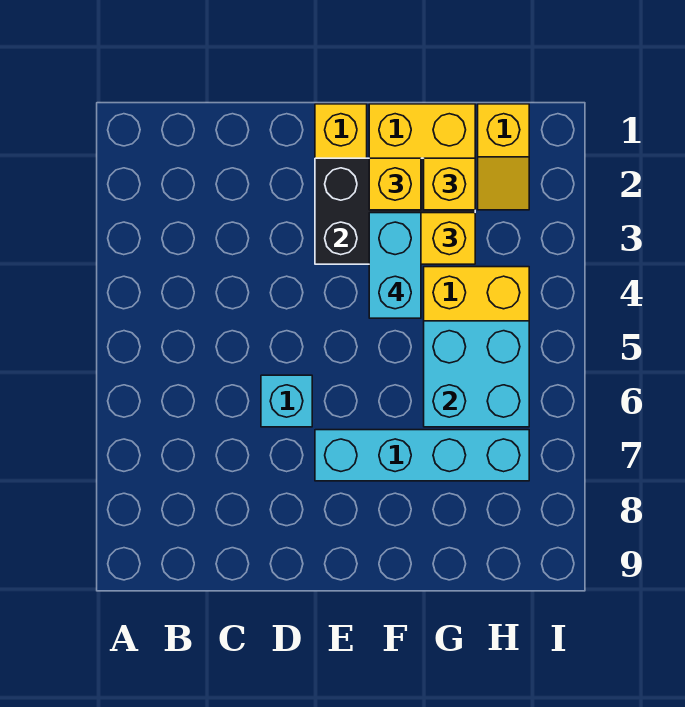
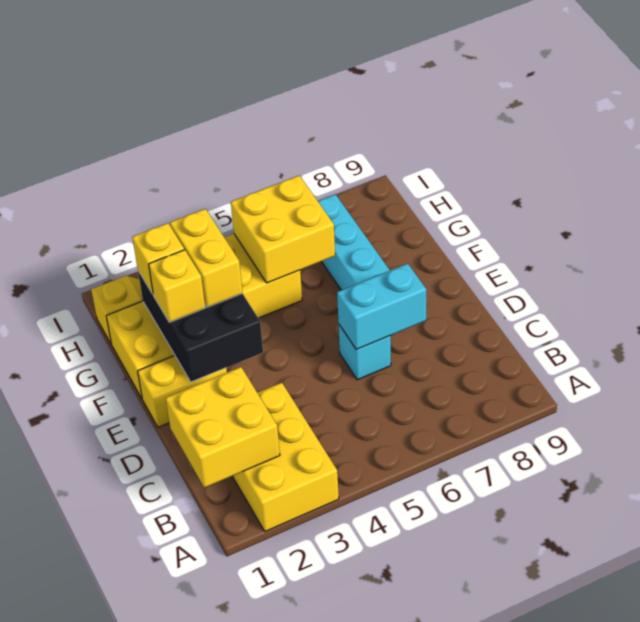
none -> yellow brick A2:C3 level 1
none -> yellow brick B1:C2 level 2
cyan brick F3:F4 level 4 -> cyan brick D6:D7 level 2
cyan brick G5:H6 level 2 -> yellow brick G5:H6 level 2

